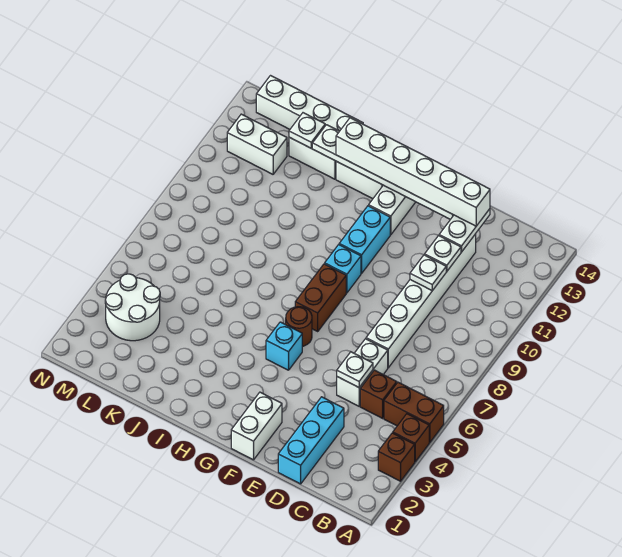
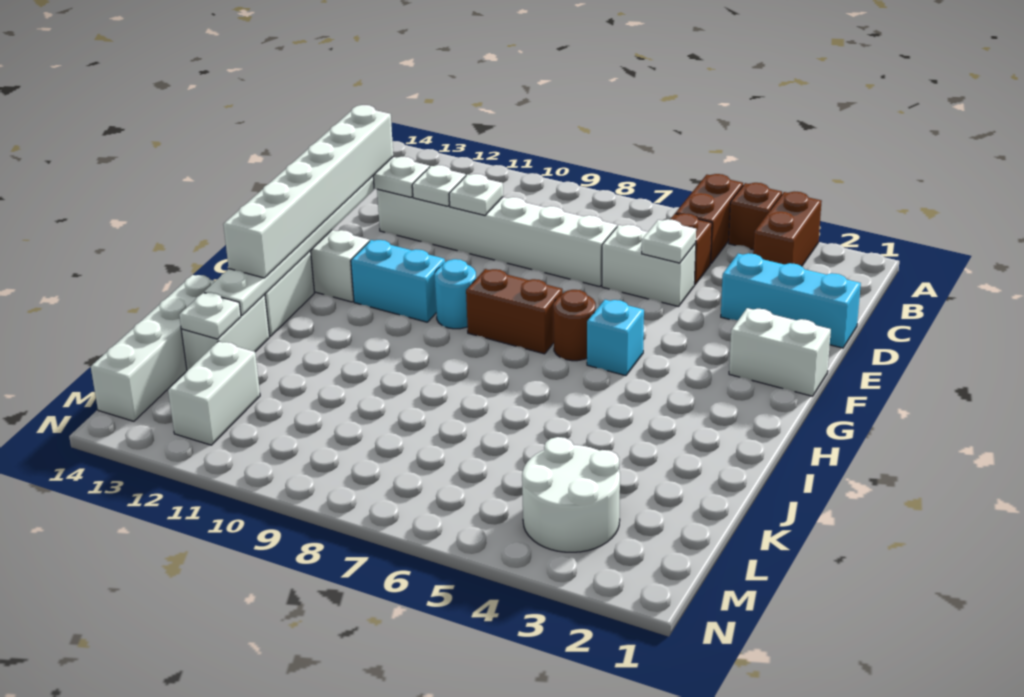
brown brick A3 level 1 -> brown brick A3:B3 level 1
cyan brick G9 level 1 -> cyan round brick G9 level 1

